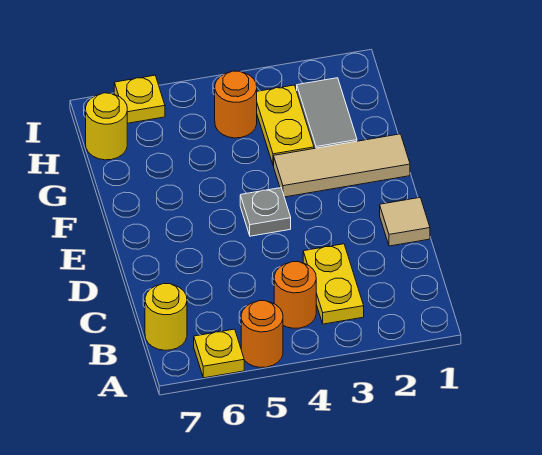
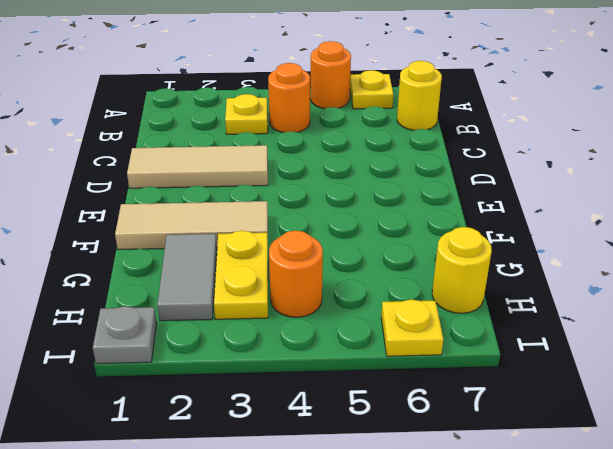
yellow plate B3:C3 level 1 -> yellow plate B3 level 1
tan tile D1 level 1 -> tan tile D1:D3 level 1
grey plate E4 level 1 -> grey plate I1 level 1

